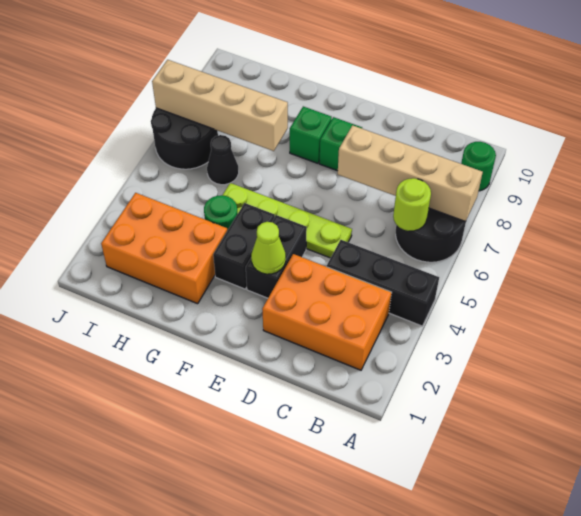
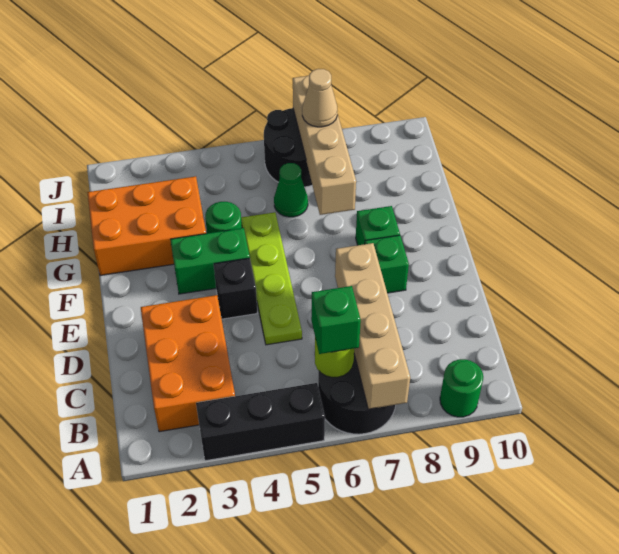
black brick A4:C4 level 1 -> black brick A3:A5 level 1
none -> green brick B6 level 3
black brick E3:E4 level 1 -> black brick E4 level 1
lime cone E3 level 2 -> none
black brick F3:F4 level 1 -> green brick F3:F4 level 1
orange brick G2:I3 level 1 -> orange brick G1:H3 level 1
black cone H6 level 1 -> green cone H6 level 1
none -> tan cone I7 level 3

